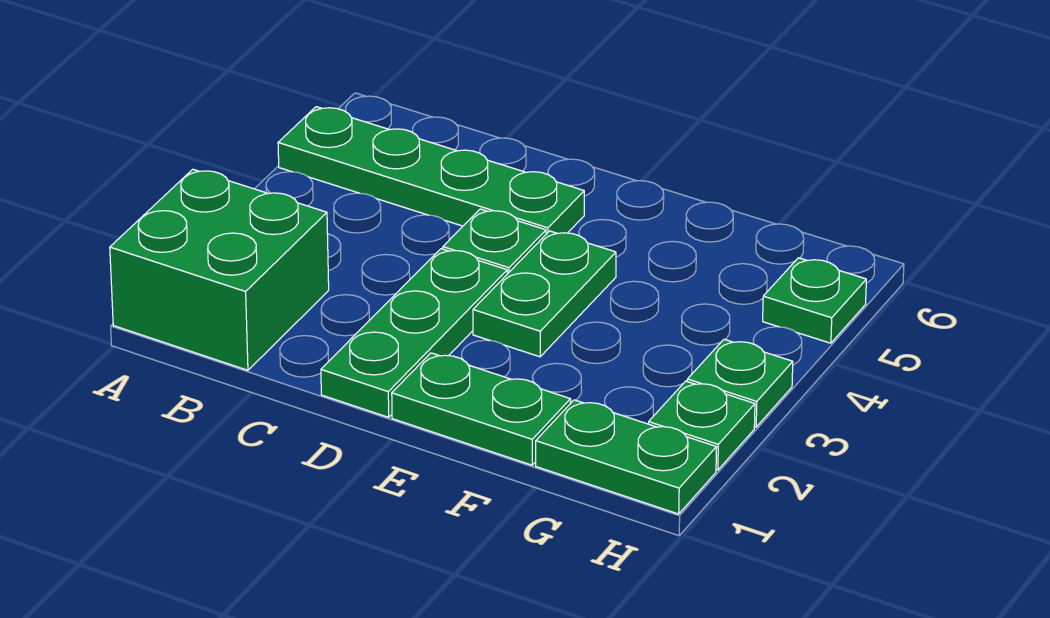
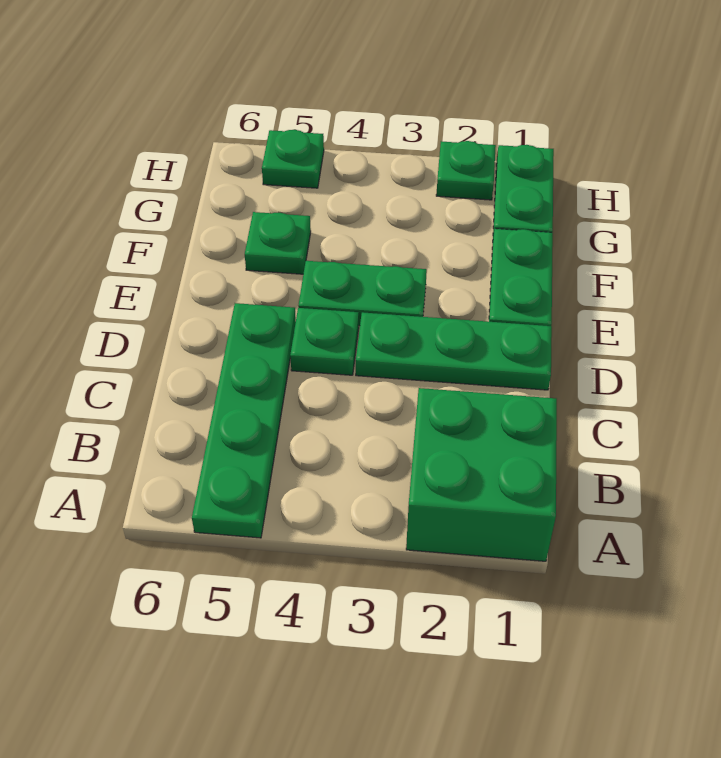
green plate H3 level 1 -> green plate F5 level 1

